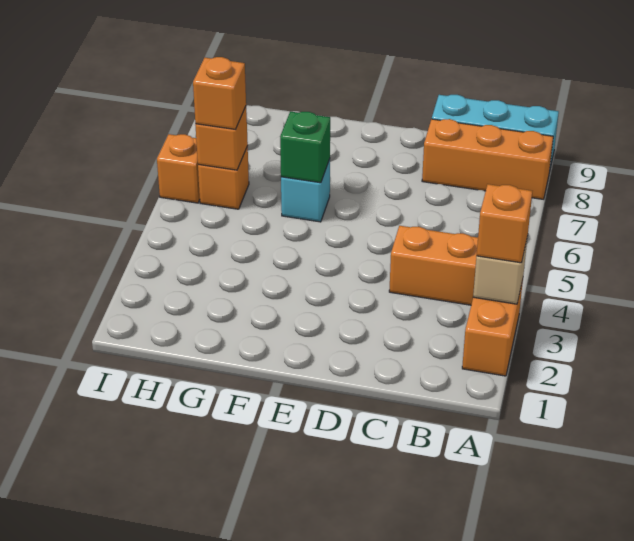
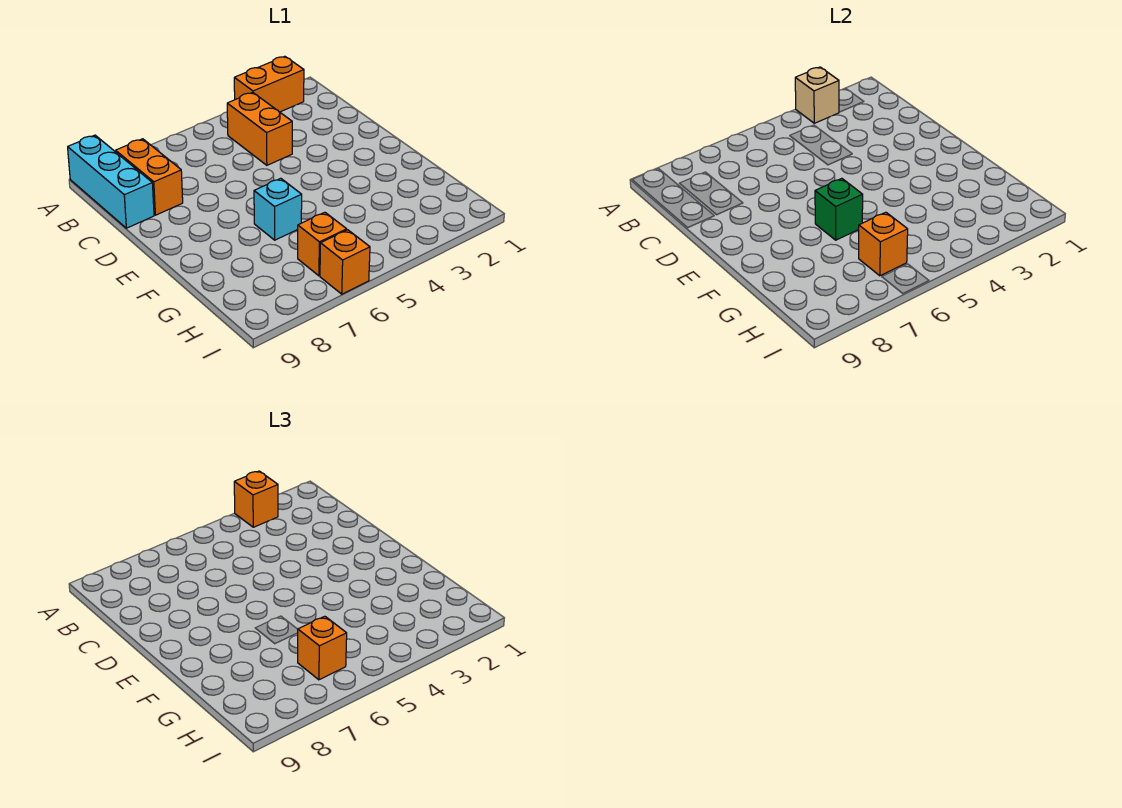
orange brick A8:C8 level 1 -> orange brick B8:C8 level 1

